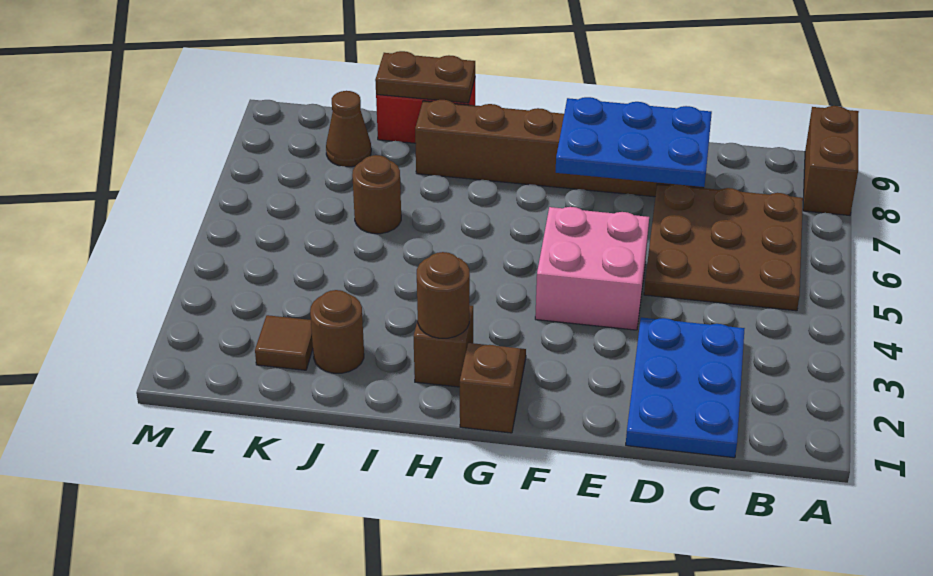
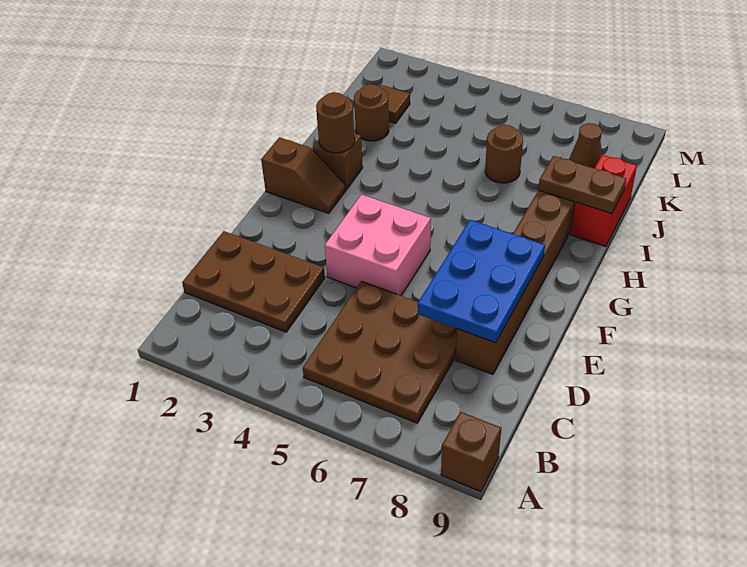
brown brick A8:A9 level 1 -> brown brick A9 level 1
blue plate C1:D3 level 1 -> brown plate C1:D3 level 1
brown plate I9:J9 level 2 -> brown plate I8:I9 level 2

